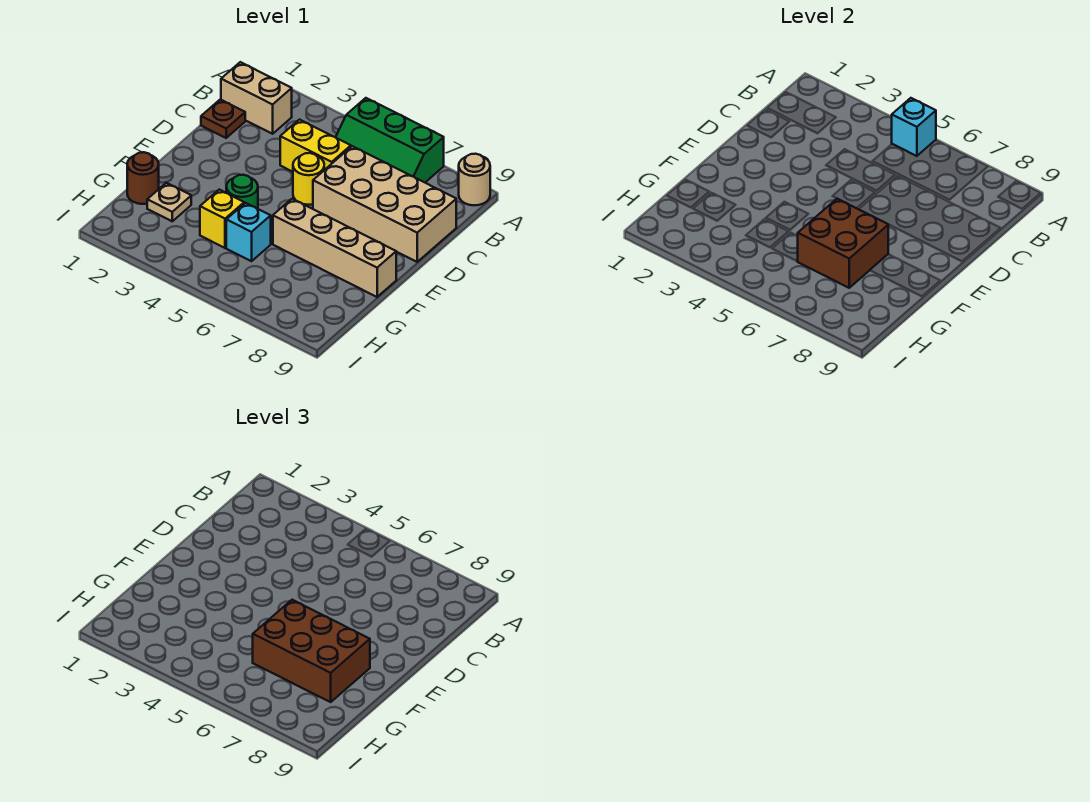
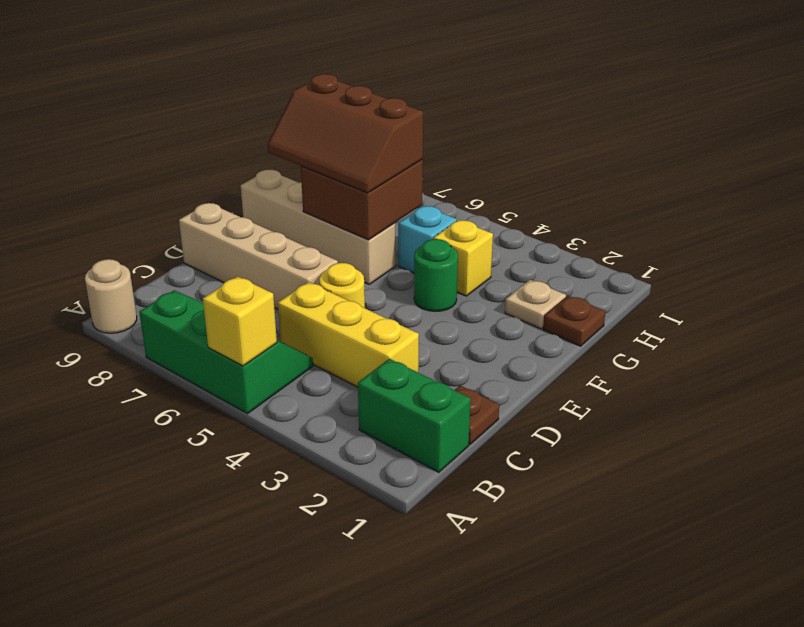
cyan brick A5 level 2 -> yellow brick A5 level 2
tan brick B1:B2 level 1 -> green brick B1:B2 level 1
yellow brick C4:C5 level 1 -> yellow brick C3:C5 level 1
tan brick C6:D9 level 1 -> tan brick D6:D9 level 1
brown brick F6:G8 level 3 -> brown slope F6:G8 level 3 top G
brown round brick G1 level 1 -> brown plate G1 level 1

